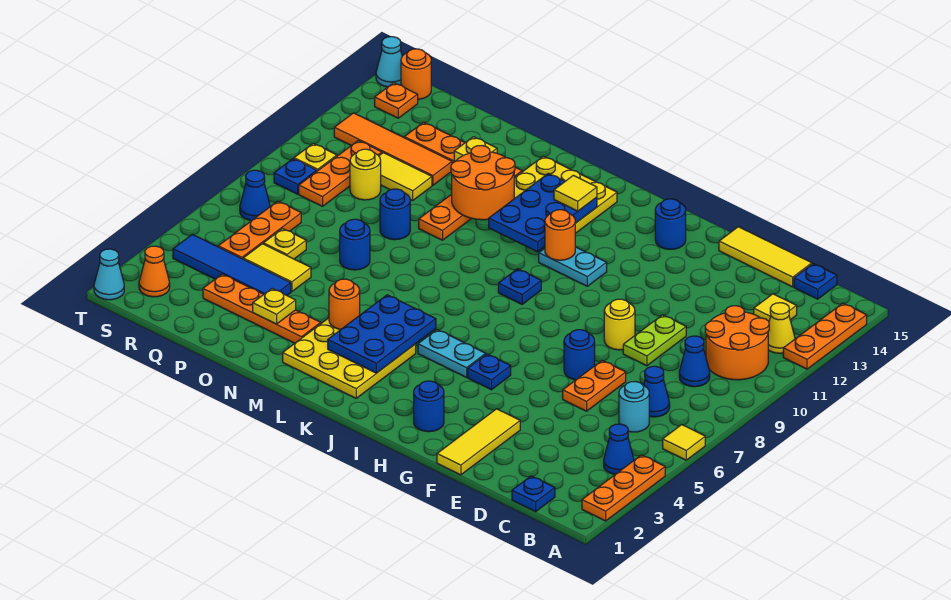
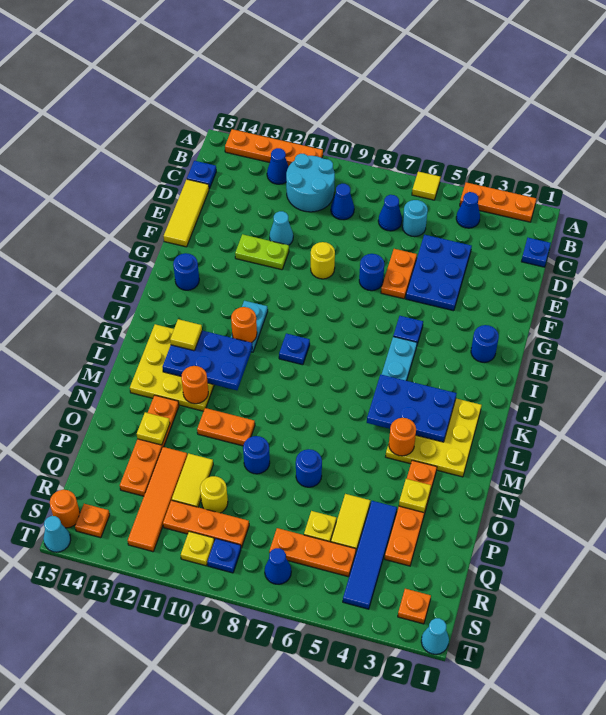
orange plate A12:A14 level 1 -> orange plate A11:A14 level 1
orange round brick B10:C11 level 1 -> cyan round brick B10:C11 level 1
yellow cone B12 level 1 -> blue cone B12 level 1
yellow tile C13 level 1 -> none
none -> blue plate D4:F5 level 1
orange plate E6:E7 level 1 -> orange plate E6:F6 level 1
lime plate E9:E10 level 1 -> lime plate F11:F12 level 1
none -> cyan cone E11 level 1
yellow tile F1:F3 level 1 -> none
orange round brick M11:N12 level 2 -> orange round brick M12 level 2
orange cone S2 level 1 -> orange plate S2 level 1

